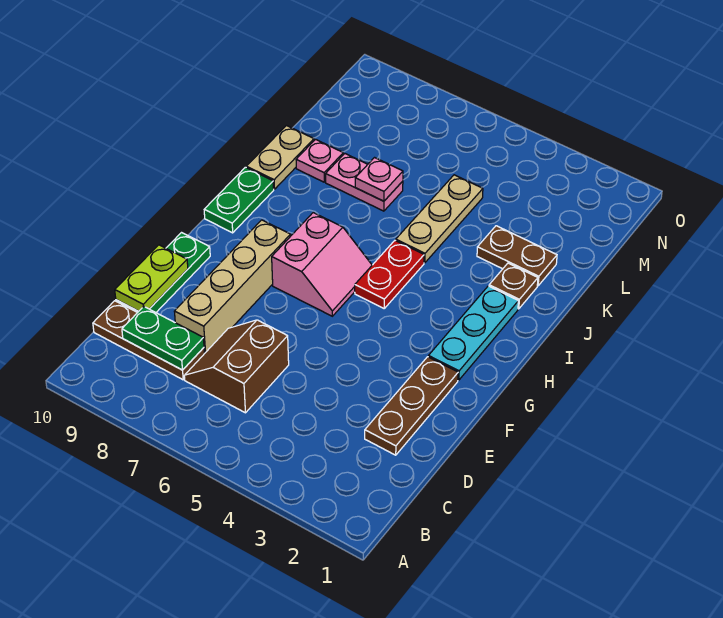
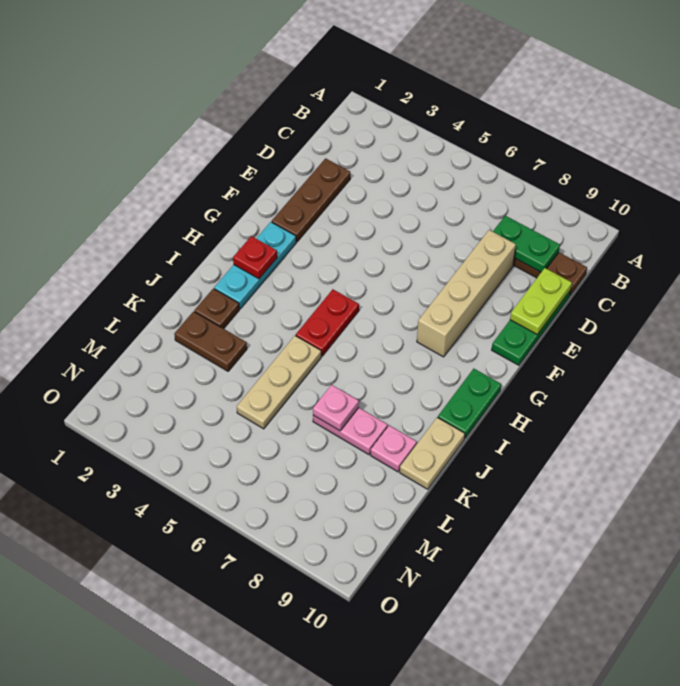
brown slope C6:D7 level 1 top 6 -> none
pink slope G6:H7 level 1 top 7 -> none
none -> red plate H2 level 2

